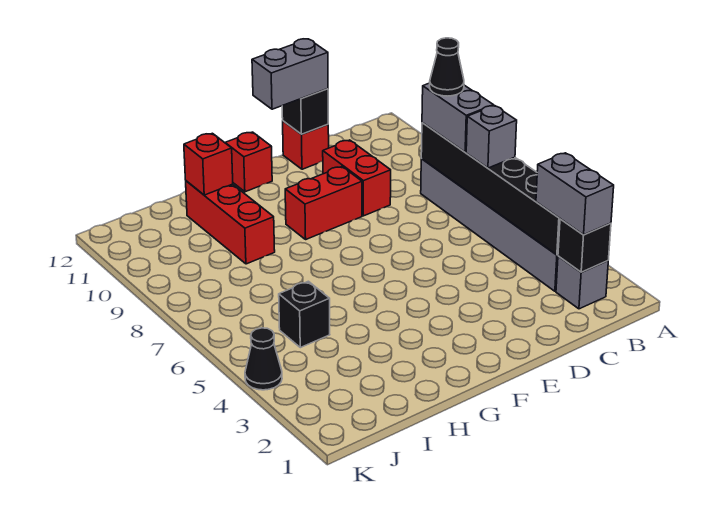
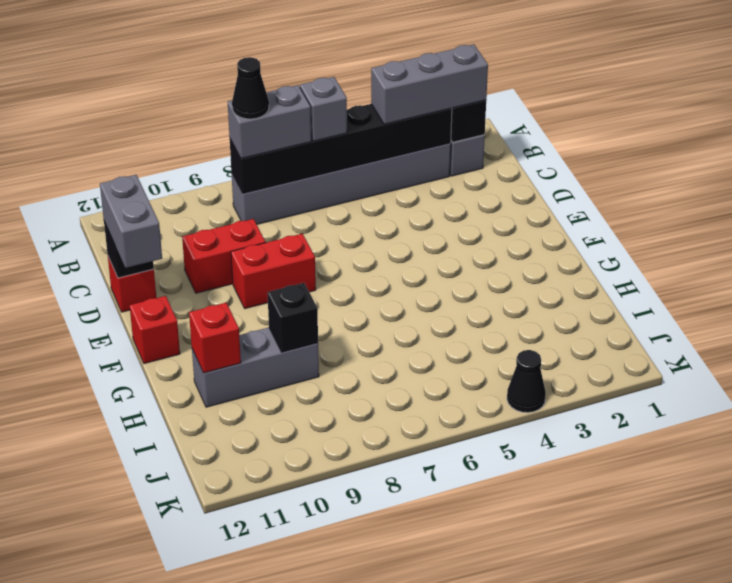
grey brick B2:B3 level 3 -> grey brick B2:B4 level 3
red brick E9:F9 level 1 -> red brick E8:E9 level 1
red brick H9:H11 level 1 -> grey brick H9:H11 level 1
black brick I5 level 1 -> black brick H9 level 2

